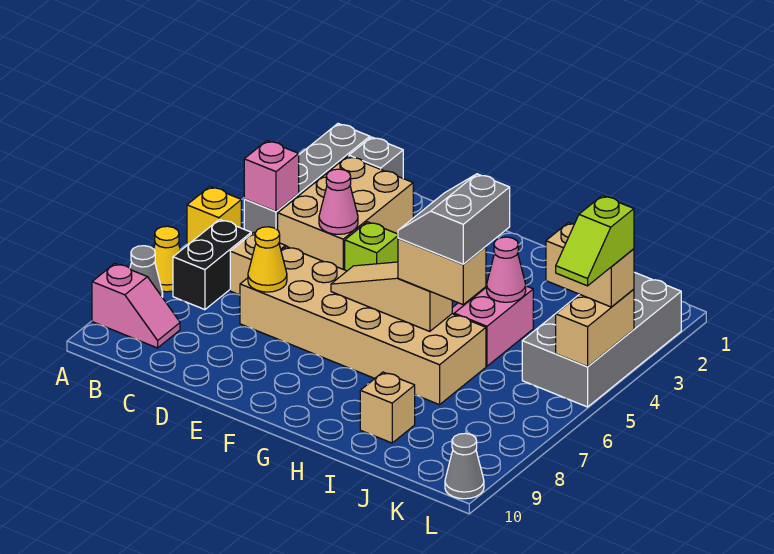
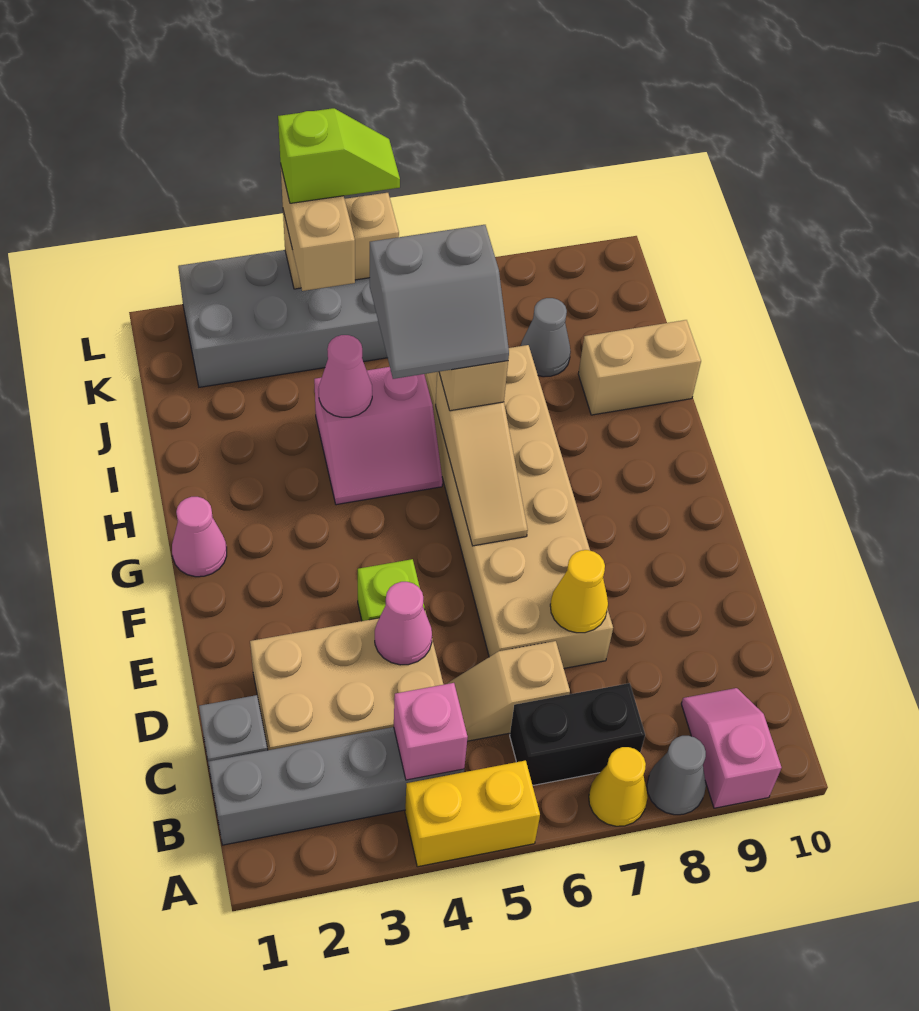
yellow brick A5 level 1 -> yellow brick A4:A5 level 1
none -> pink cone G1 level 1
tan brick I9 level 1 -> tan brick I9:I10 level 1
grey cone L10 level 1 -> grey cone J8 level 1

